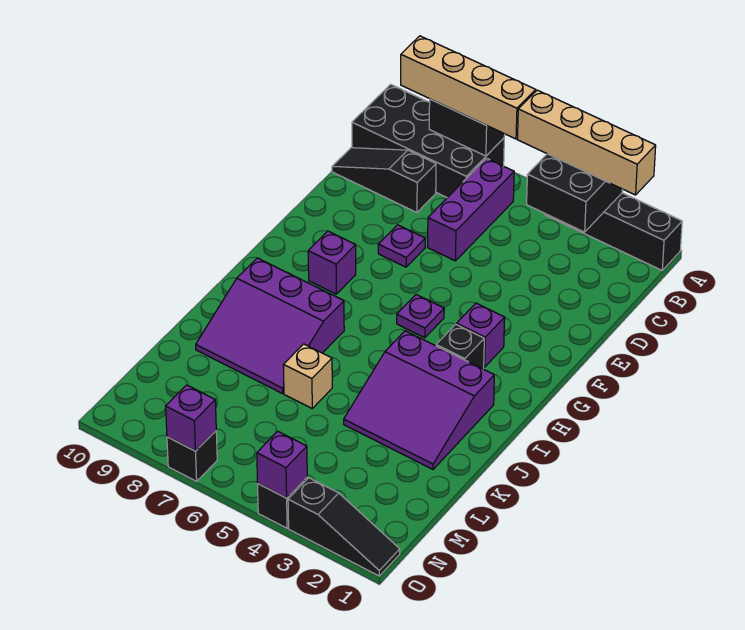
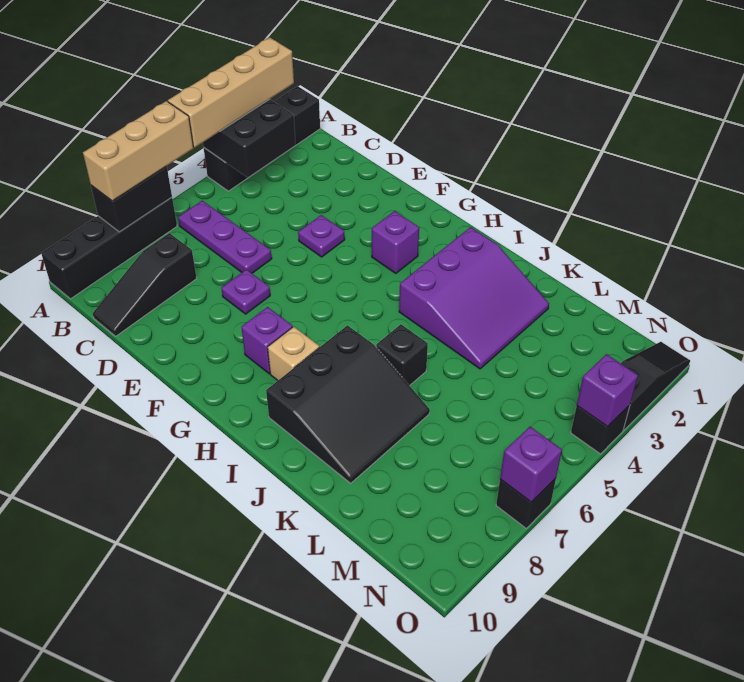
tan brick A6:A9 level 3 -> tan brick A6:A8 level 3
black brick A7:B10 level 1 -> black brick A7:A10 level 1
purple brick B6:D6 level 1 -> purple plate B6:D6 level 1
purple plate G5 level 1 -> purple plate E4 level 1
black brick H3 level 1 -> black brick J6 level 1
purple slope I7:K9 level 1 top I -> black slope I7:K9 level 1 top I
tan brick K6 level 1 -> tan brick H8 level 1

